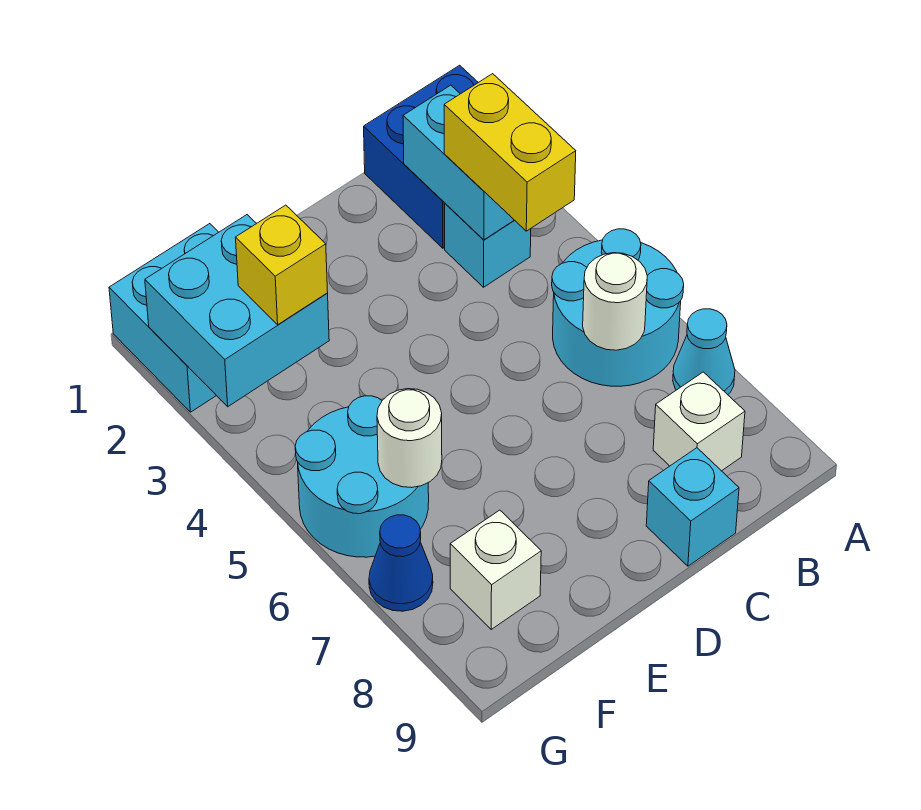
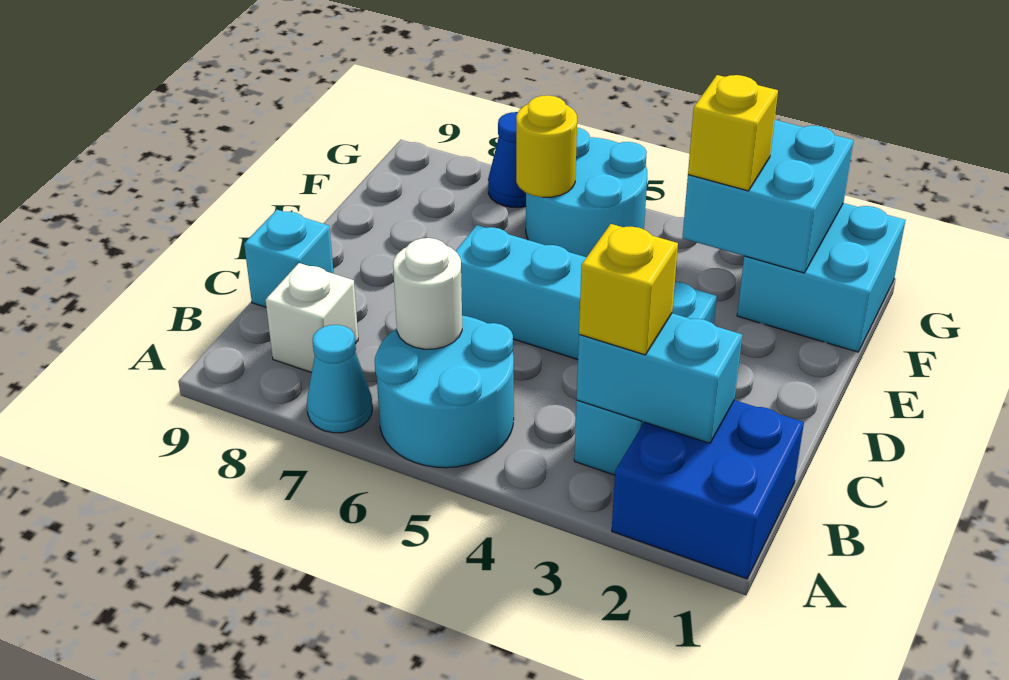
yellow brick B3:B4 level 3 -> yellow brick B3 level 3
none -> cyan brick D3:D6 level 1
white round brick F6 level 2 -> yellow round brick F6 level 2
white brick F8 level 1 -> none

